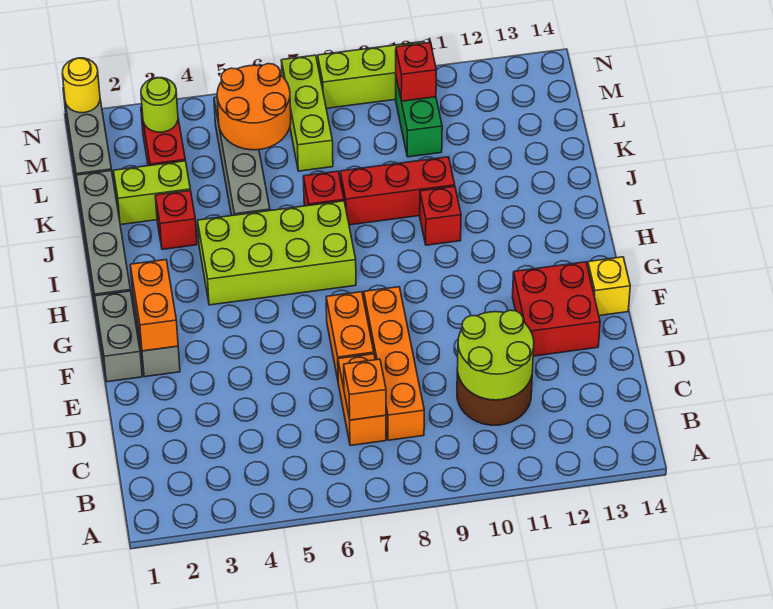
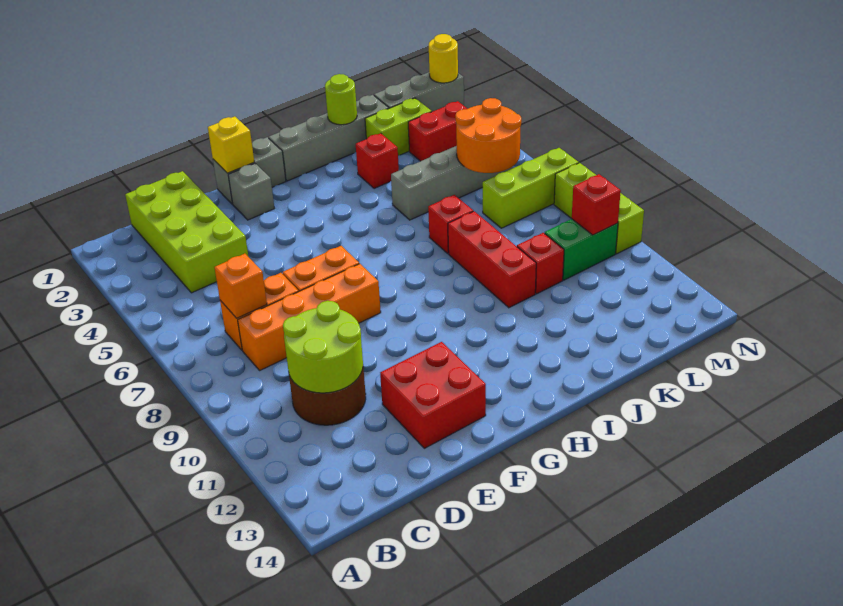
orange brick F2:G2 level 2 -> none
yellow brick F14 level 1 -> yellow brick F1 level 2
lime brick H4:I7 level 1 -> lime brick C1:D4 level 1
red brick I10 level 1 -> red brick K10 level 1
lime brick K2:K3 level 1 -> lime brick K2:L2 level 1
lime round brick M3 level 2 -> lime round brick J1 level 2

